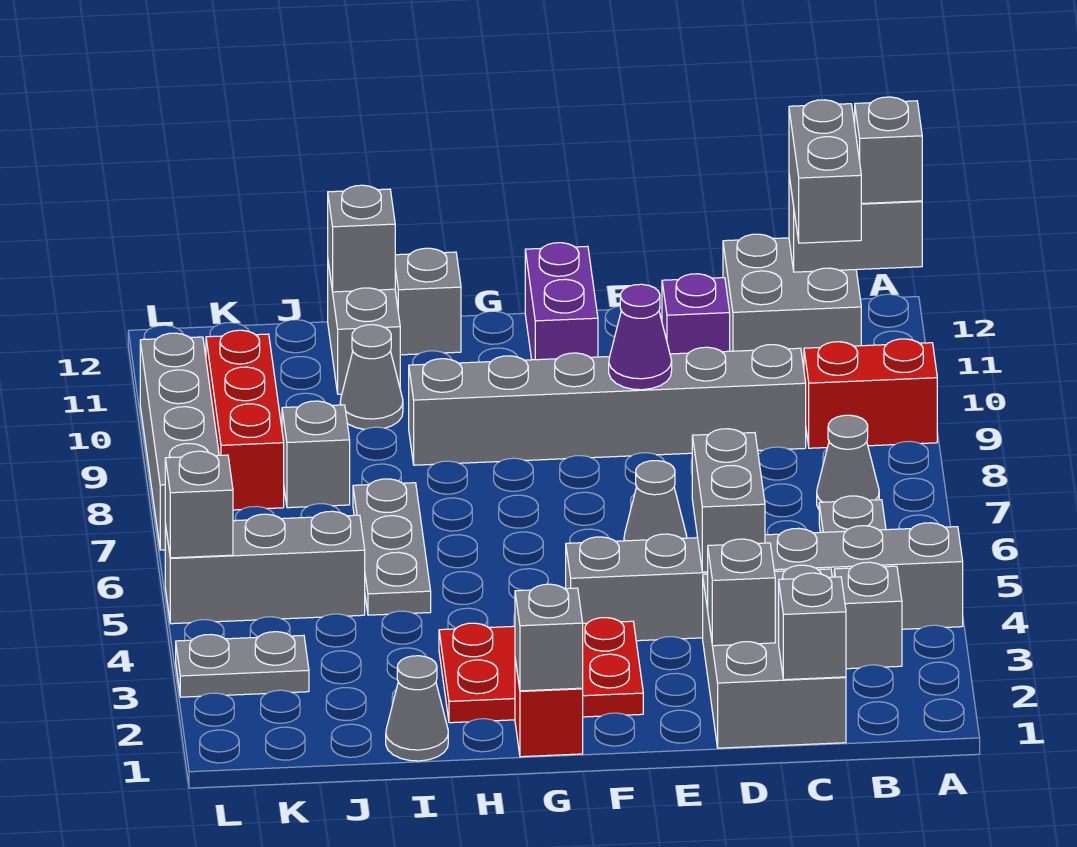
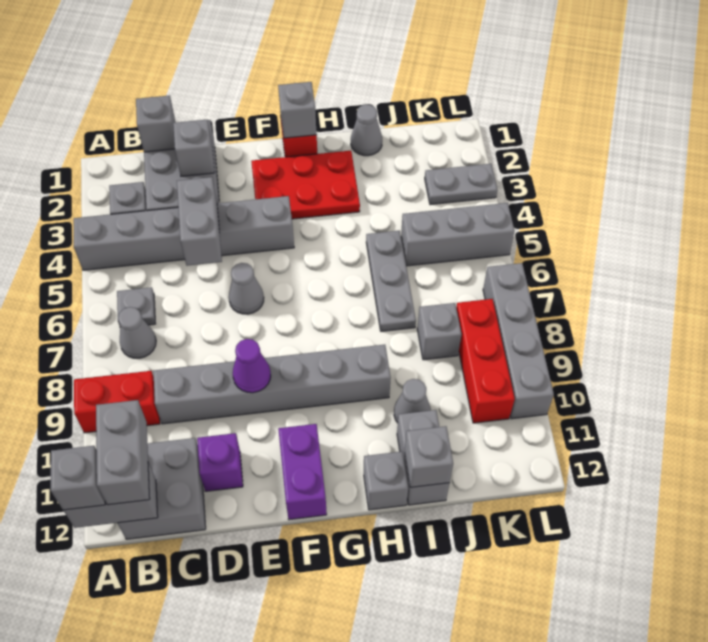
grey brick L5 level 2 -> none

